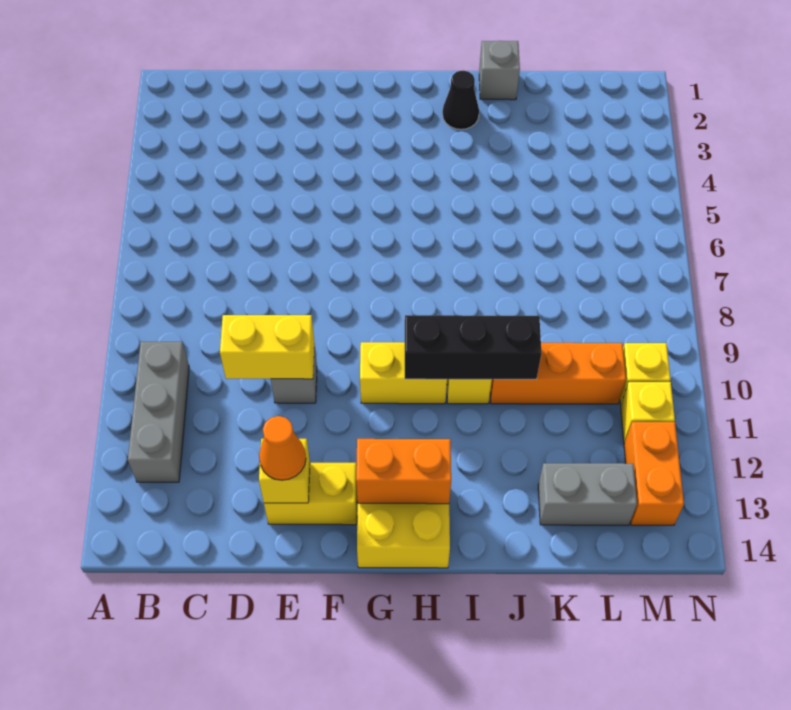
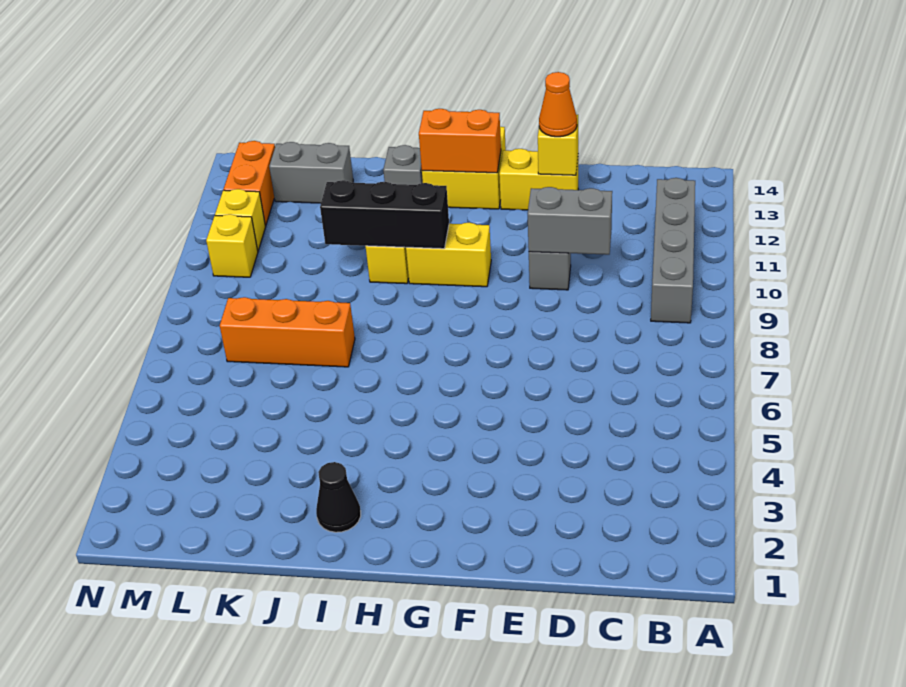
grey brick B10:B12 level 1 -> grey brick B9:B12 level 1
yellow brick D10:E10 level 2 -> grey brick D10:E10 level 2
grey brick J1 level 1 -> grey brick I13 level 1
orange brick J10:L10 level 1 -> orange brick J7:L7 level 1

